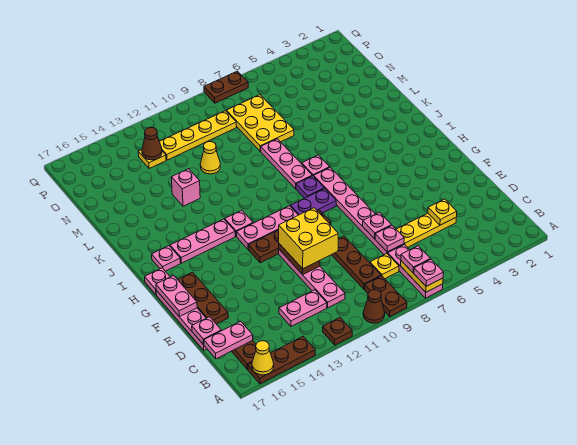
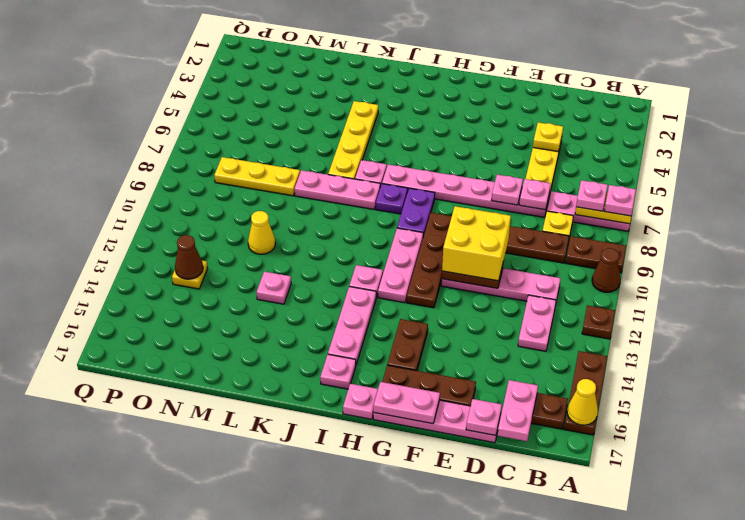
pink brick L13 level 1 -> pink plate L13 level 1
yellow plate M7:O8 level 1 -> yellow plate M8:O8 level 1
yellow plate O9:O12 level 1 -> yellow plate K4:K7 level 1
brown plate Q7:Q8 level 1 -> brown plate G14:G15 level 1

